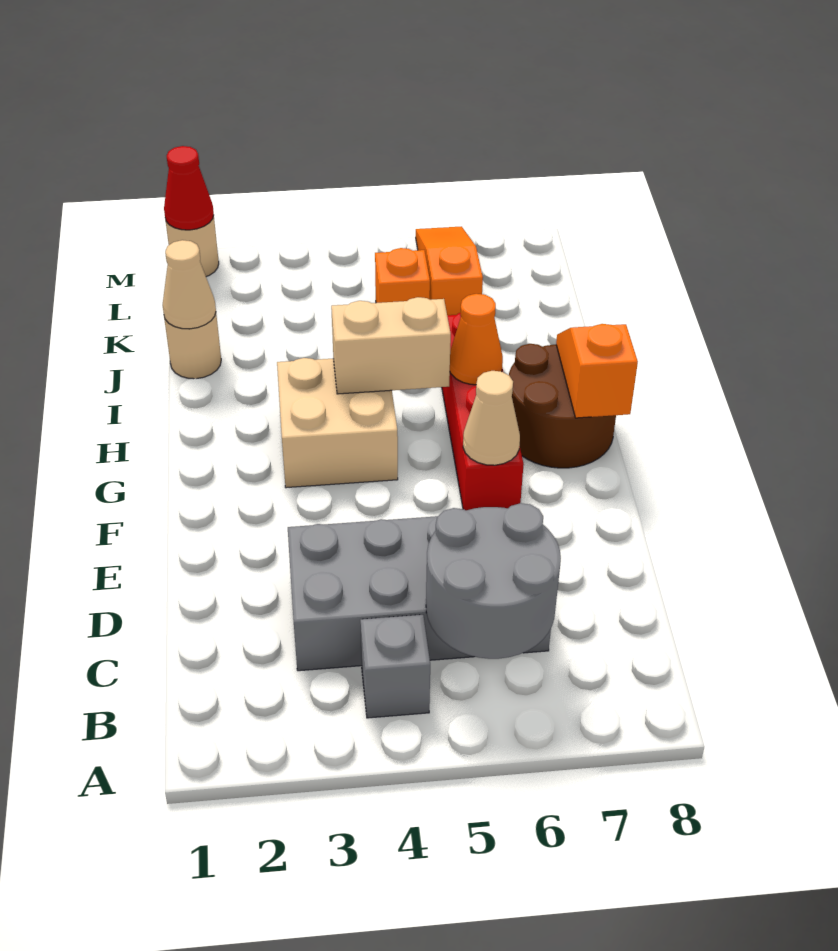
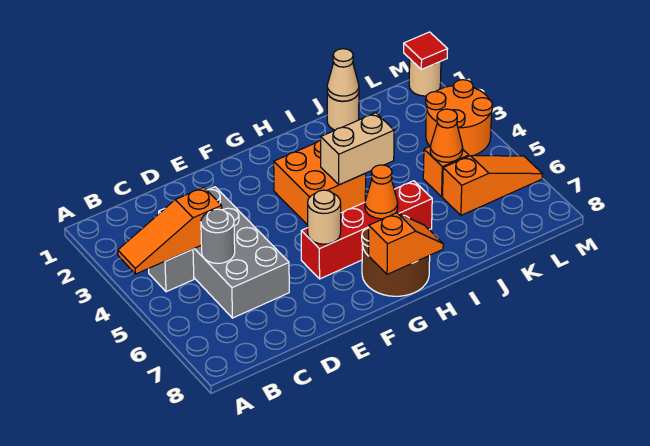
none -> orange slope A4:C4 level 2 top C
grey round brick B5:C6 level 2 -> grey round brick C5 level 2
tan cone F6 level 2 -> tan round brick F6 level 2
tan brick G3:H4 level 1 -> orange brick G3:H4 level 1
tan brick H4:H5 level 2 -> tan brick H4:I4 level 2
none -> orange cone K5 level 2
none -> orange round brick L3:M4 level 1
red cone M1 level 2 -> red tile M1 level 2

